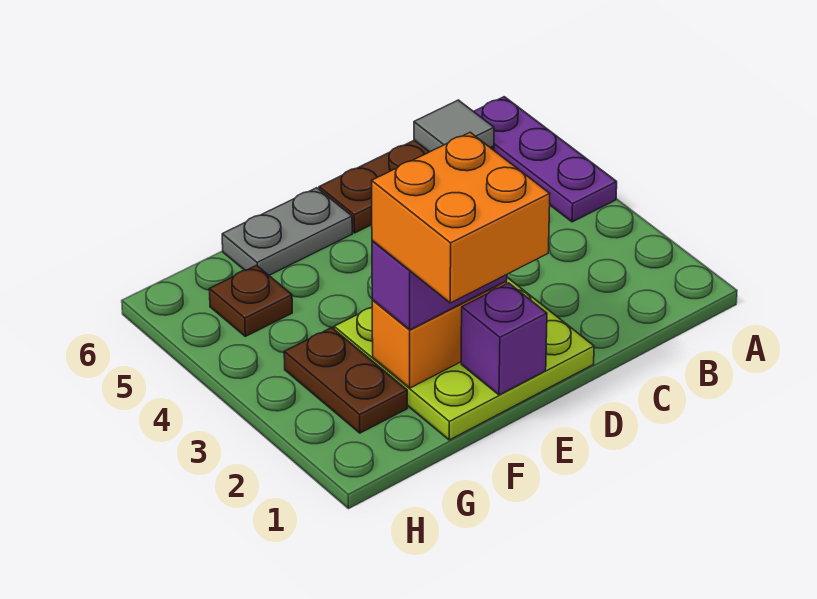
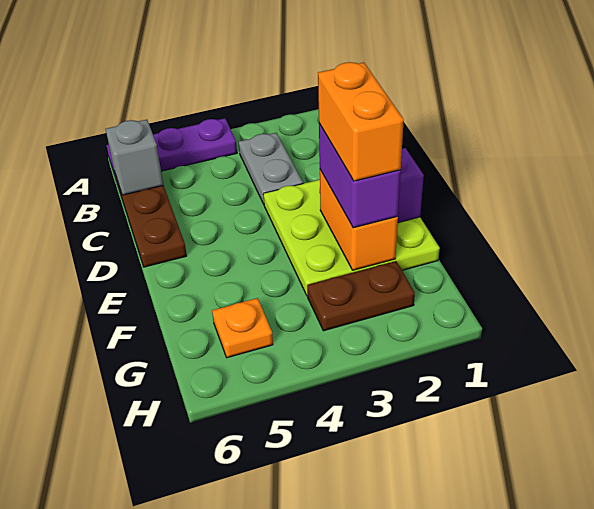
grey tile B6 level 2 -> grey brick B6 level 2
orange brick E1:F2 level 4 -> orange brick E2:F2 level 4
grey plate E6:F6 level 1 -> grey plate B3:C3 level 1
brown plate G5 level 1 -> orange plate G5 level 1

